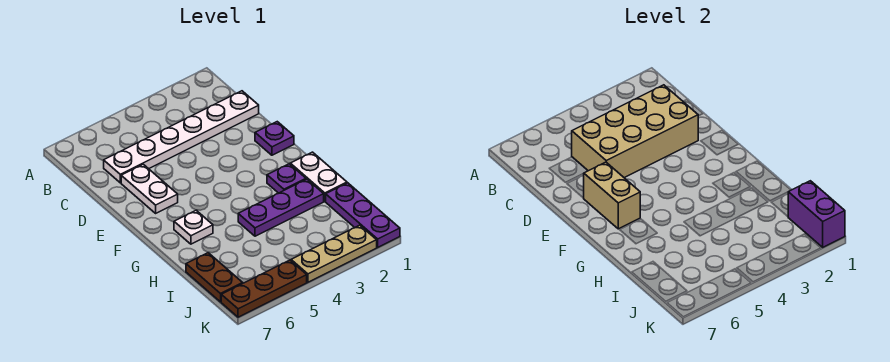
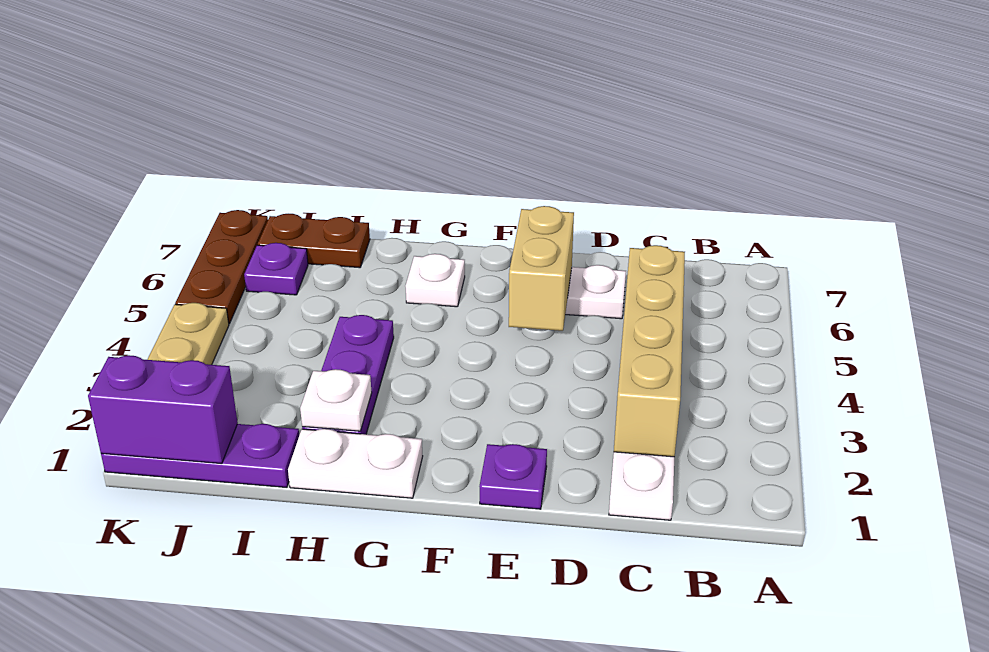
tan brick C2:D5 level 2 -> tan brick C2:C5 level 2
tan brick E6:F6 level 2 -> tan brick E5:E6 level 2
purple plate G2 level 1 -> purple plate J6 level 1
none -> white plate H2 level 2

